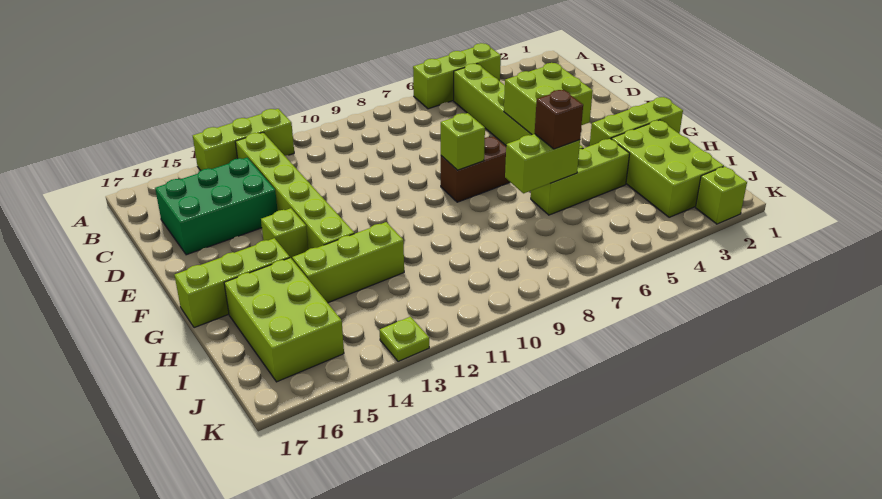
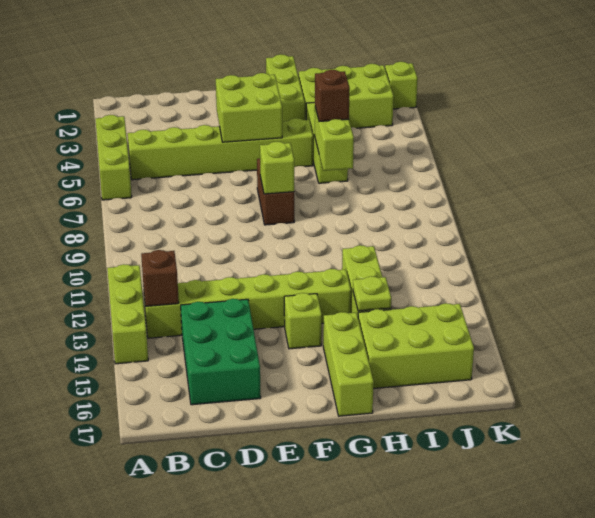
none -> brown brick B13 level 2
lime plate K13 level 1 -> lime plate H14 level 2

